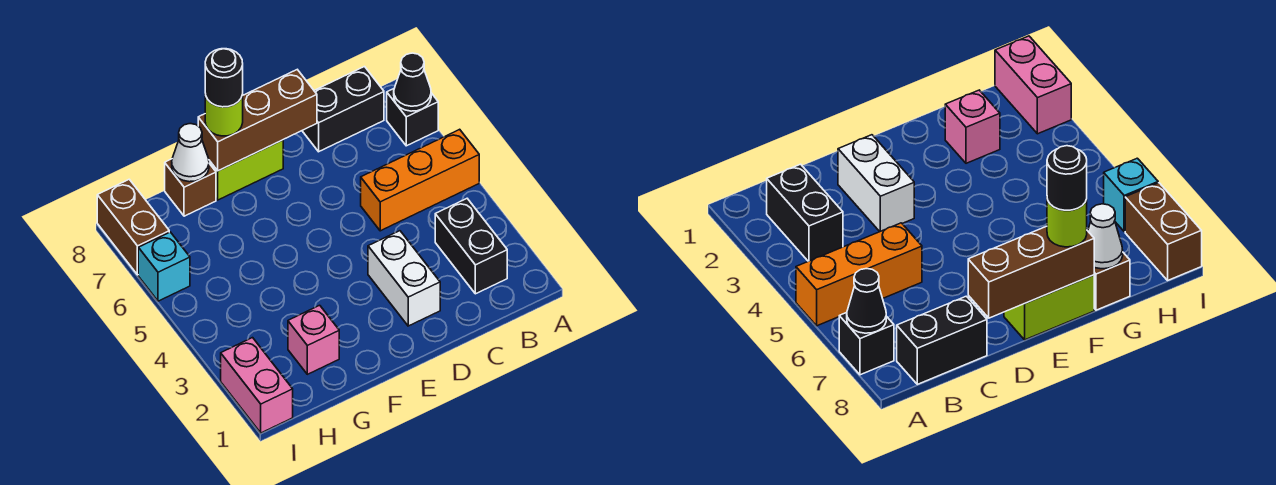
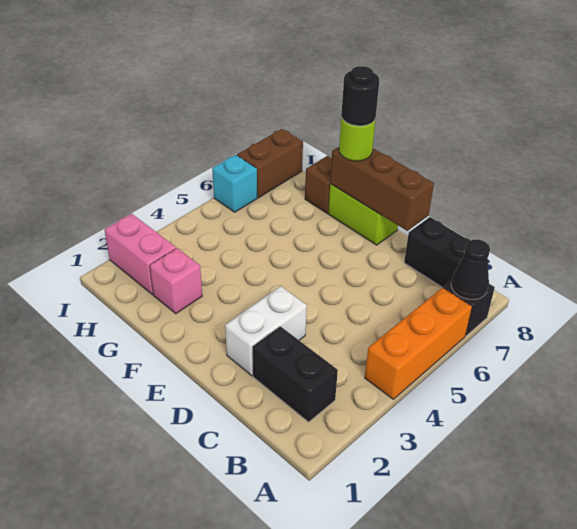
orange brick A5:C5 level 1 -> orange brick A4:A6 level 1
black brick B2:B3 level 1 -> black brick B2:C2 level 1
white cone G8 level 2 -> none
pink brick I1:I2 level 1 -> pink brick H2:I2 level 1

